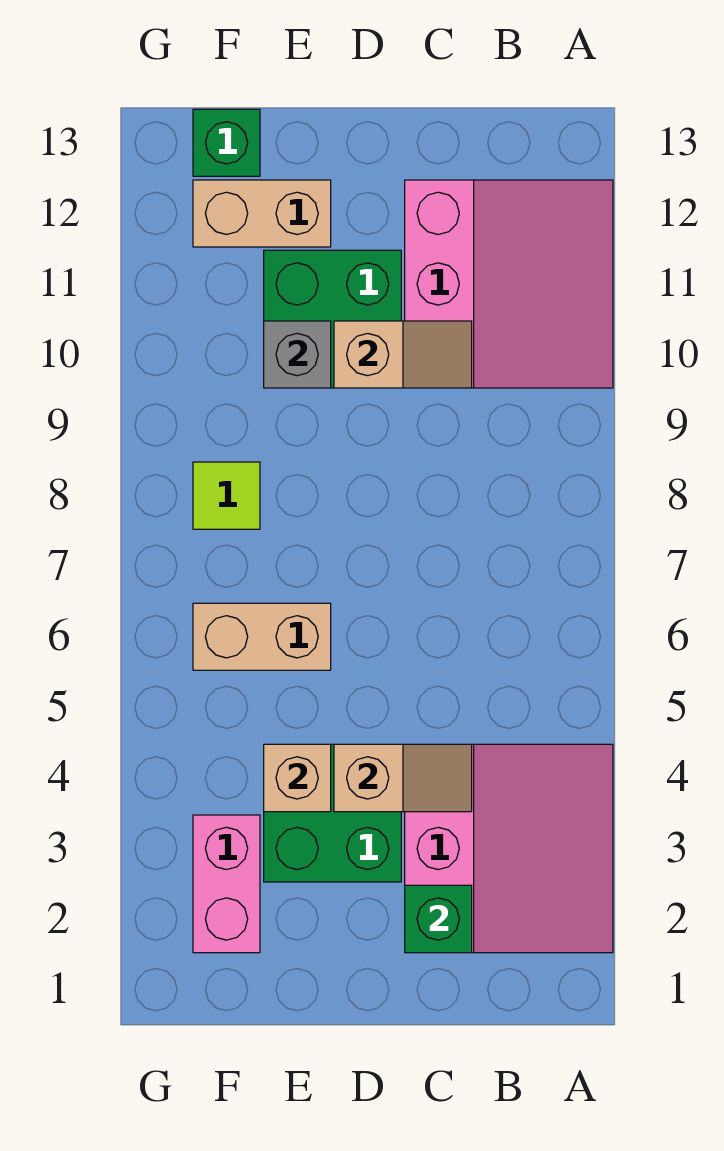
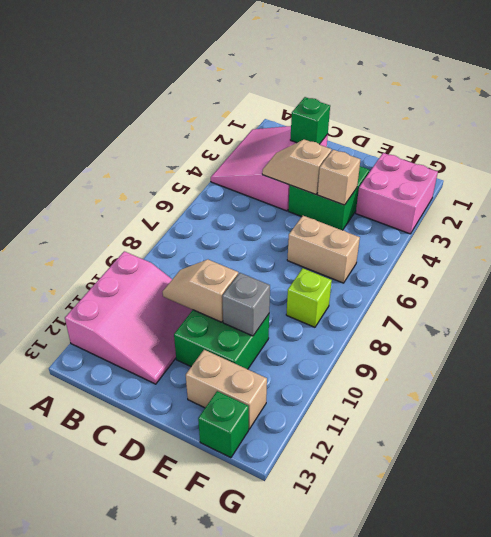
pink slope A10:C12 level 1 top C -> pink slope A10:C12 level 1 top A
pink brick F2:F3 level 1 -> pink brick F2:G3 level 1
lime tile F8 level 1 -> lime brick F8 level 1

